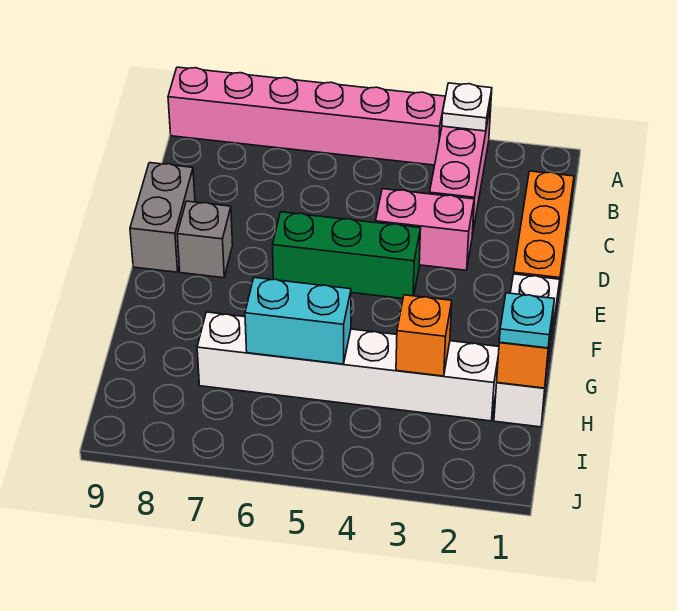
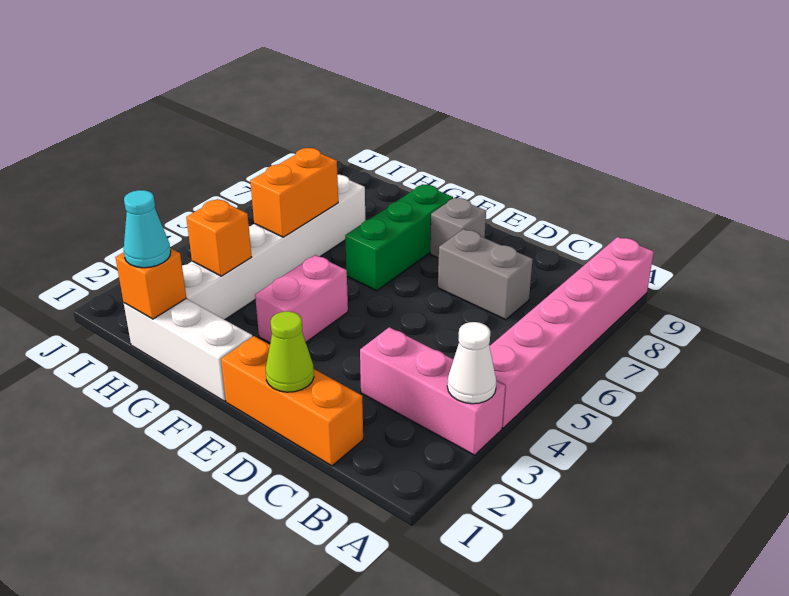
white plate A3 level 2 -> white cone A3 level 2
none -> lime cone D1 level 2
pink brick D3:D4 level 1 -> pink brick F3:F4 level 1
grey brick D9:E9 level 1 -> grey brick C7:D7 level 1
green brick E4:E6 level 1 -> green brick F6:F8 level 1
cyan plate H1 level 3 -> cyan cone H1 level 3
cyan brick H5:H6 level 2 -> orange brick H5:H6 level 2

